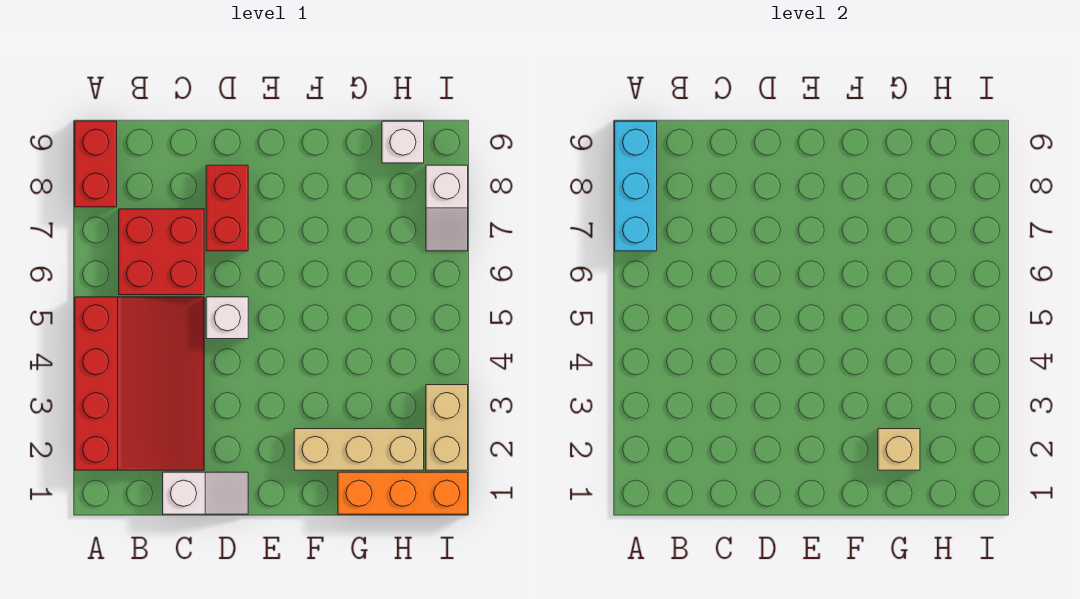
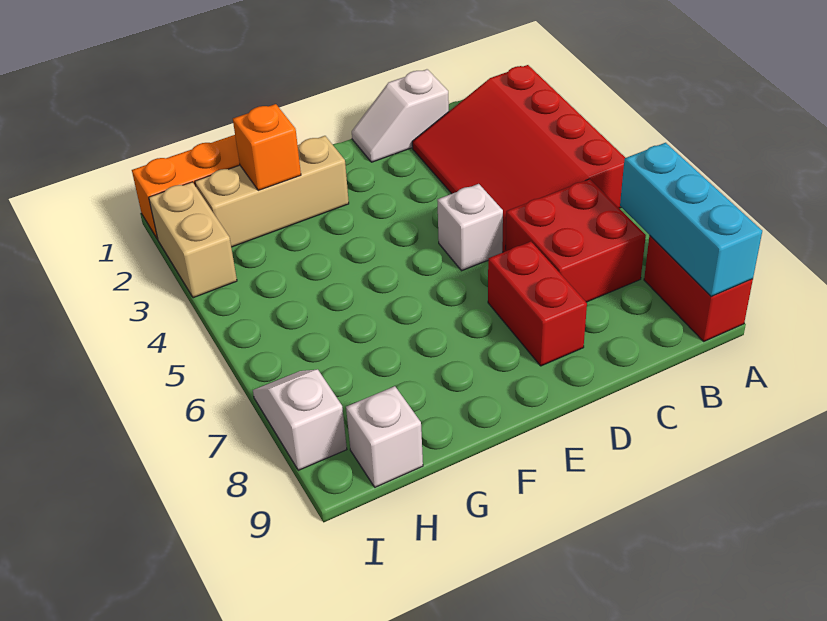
tan brick G2 level 2 -> orange brick G2 level 2

